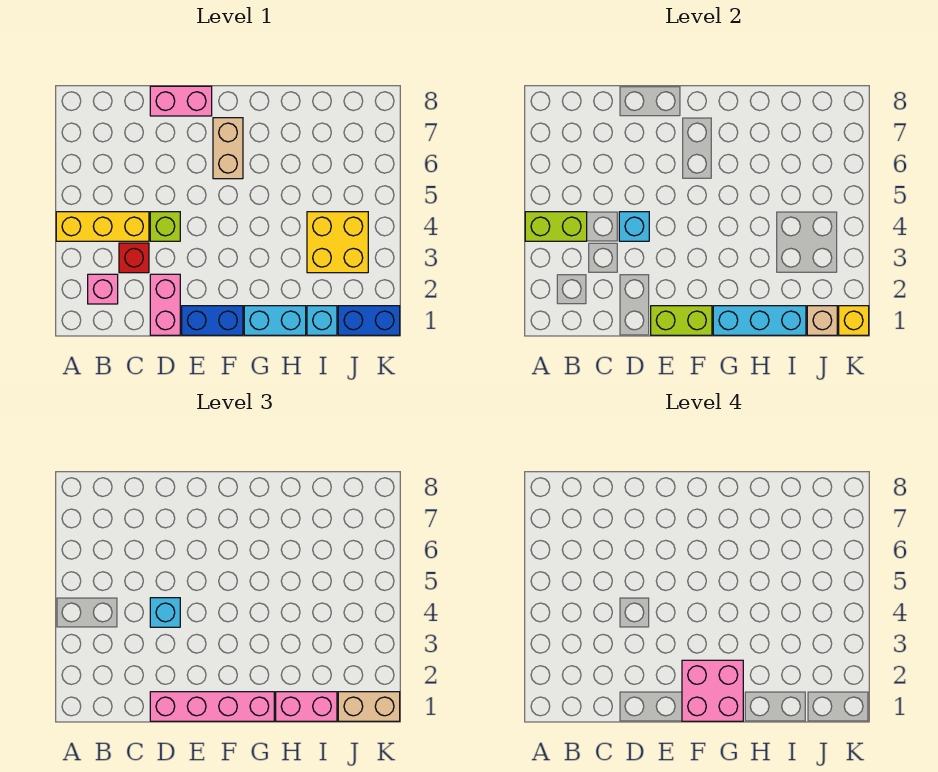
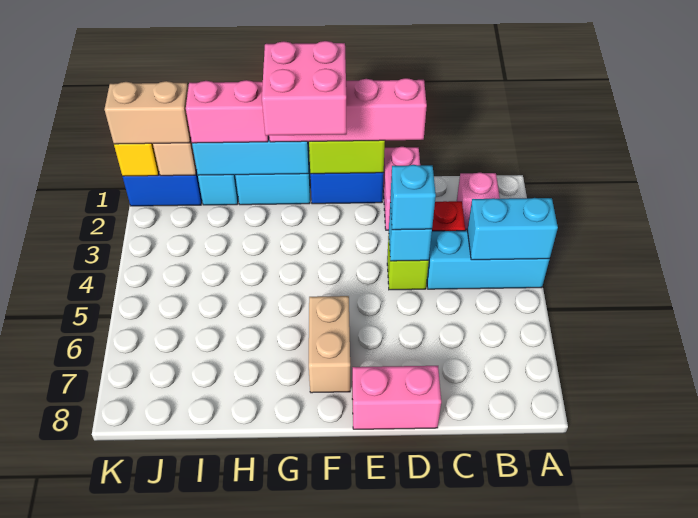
yellow brick A4:C4 level 1 -> cyan brick A4:C4 level 1
lime brick A4:B4 level 2 -> cyan brick A4:B4 level 2
yellow brick I3:J4 level 1 -> none

